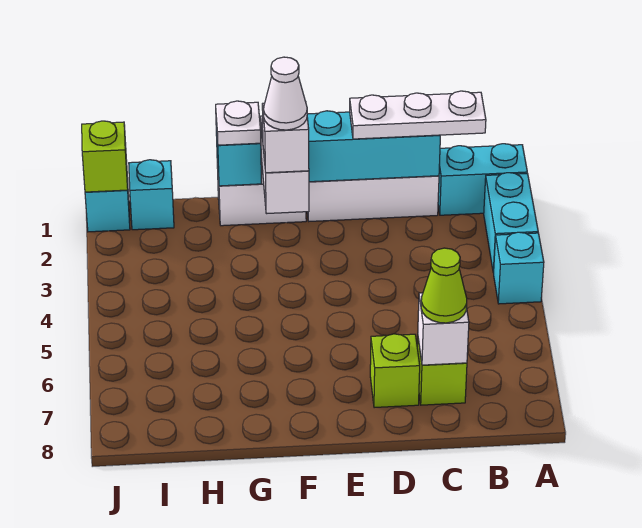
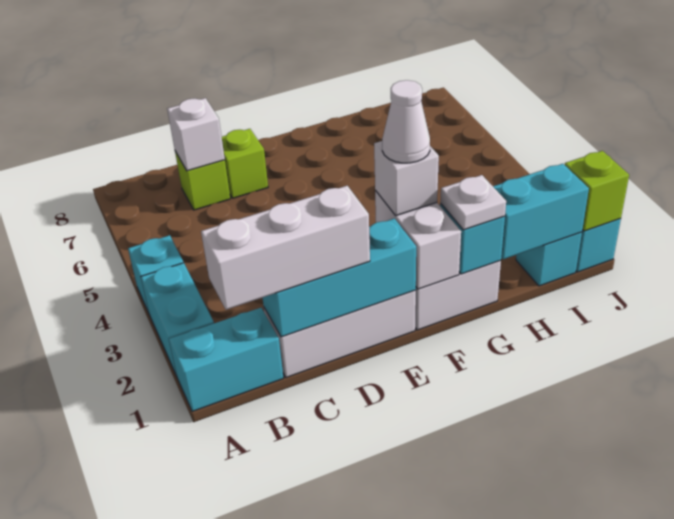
white plate B1:D1 level 3 -> white brick B1:D1 level 3
lime cone C7 level 3 -> none
none -> cyan brick H1:I1 level 2

